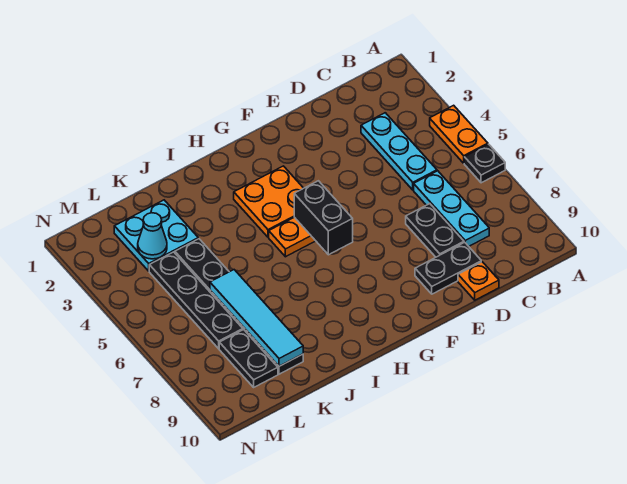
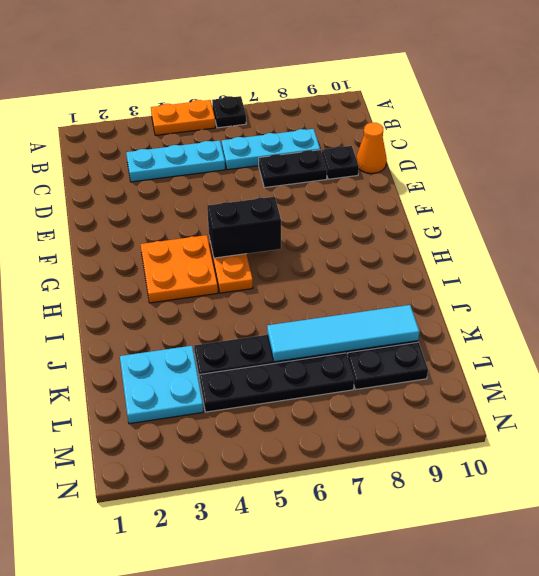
black plate D9:E9 level 1 -> black plate D9 level 1
orange plate D10 level 1 -> orange cone D10 level 1
cyan cone L3 level 2 -> none

